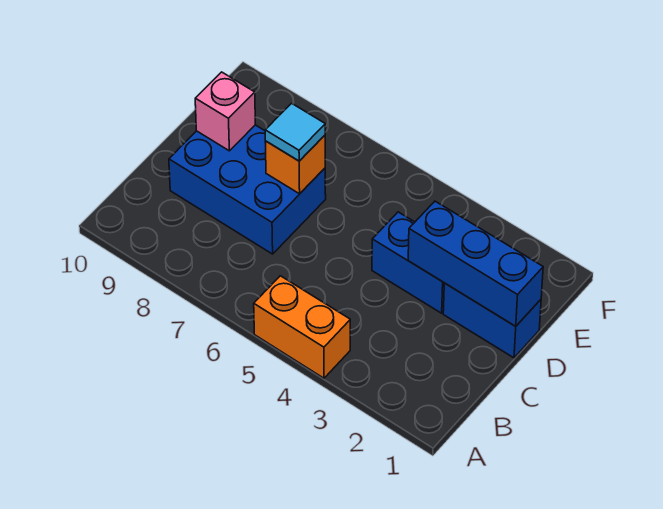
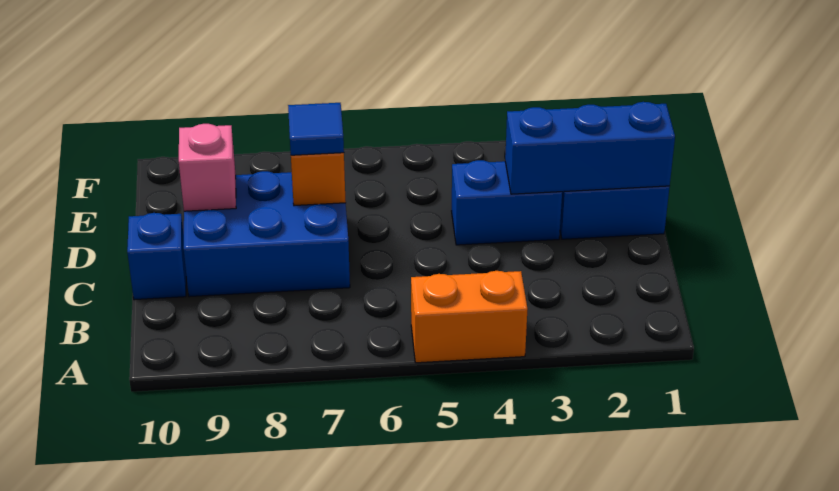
none -> blue brick C10 level 1
cyan tile D7 level 3 -> blue tile D7 level 3

